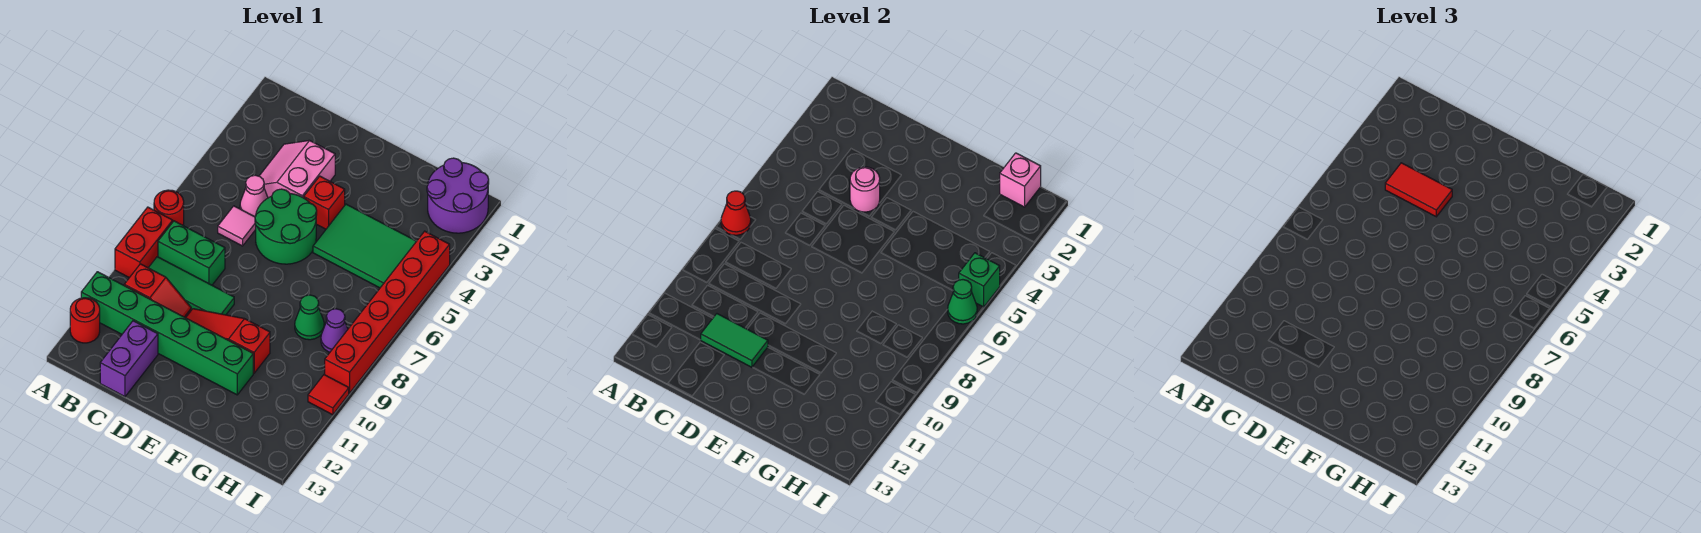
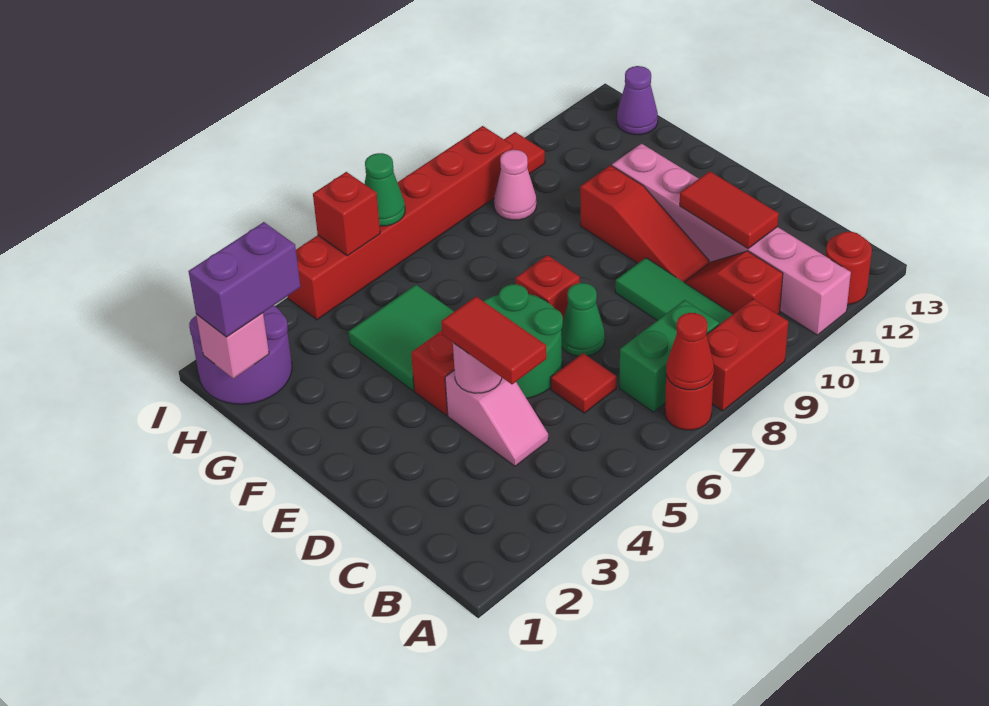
green brick A11:F11 level 1 -> pink brick A11:F11 level 1
green brick B8:C8 level 1 -> green brick B7:B8 level 1
pink slope C3:D4 level 1 top D -> pink slope C4:D4 level 1 top D
pink cone C5 level 1 -> pink cone H9 level 1
pink tile C6 level 1 -> red tile C6 level 1
green tile C11:D11 level 2 -> red tile C11:D11 level 2
purple brick C12:C13 level 1 -> purple brick H1:H2 level 3
none -> red brick E7 level 1
green tile F4:H5 level 1 -> green tile F4:G5 level 1
green cone G8 level 1 -> green cone D7 level 1
purple cone H8 level 1 -> purple cone H13 level 1
green brick I5 level 2 -> red brick I5 level 2

